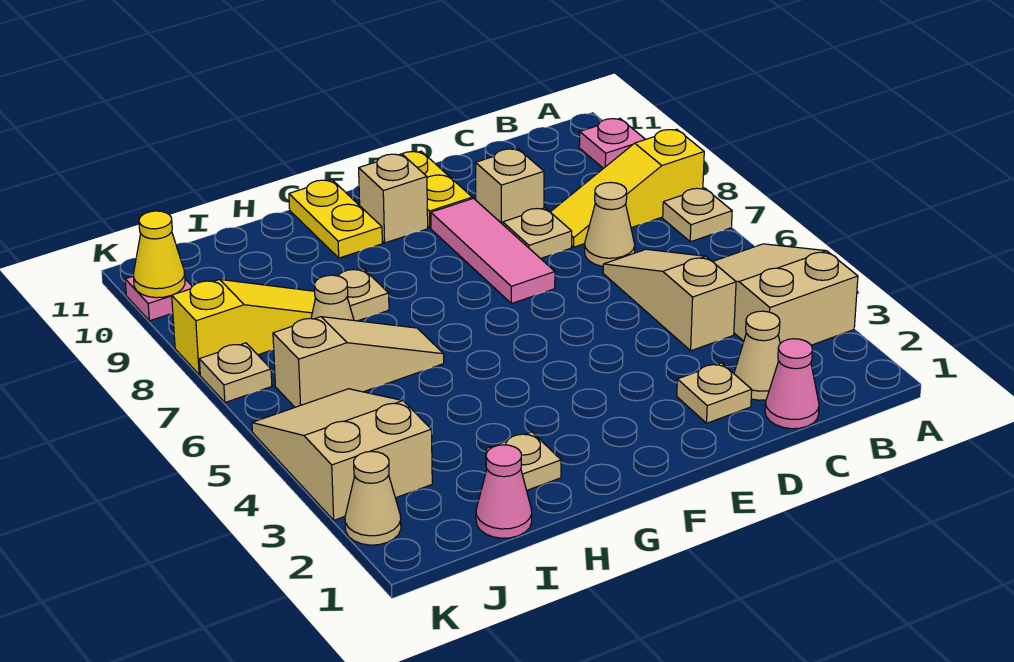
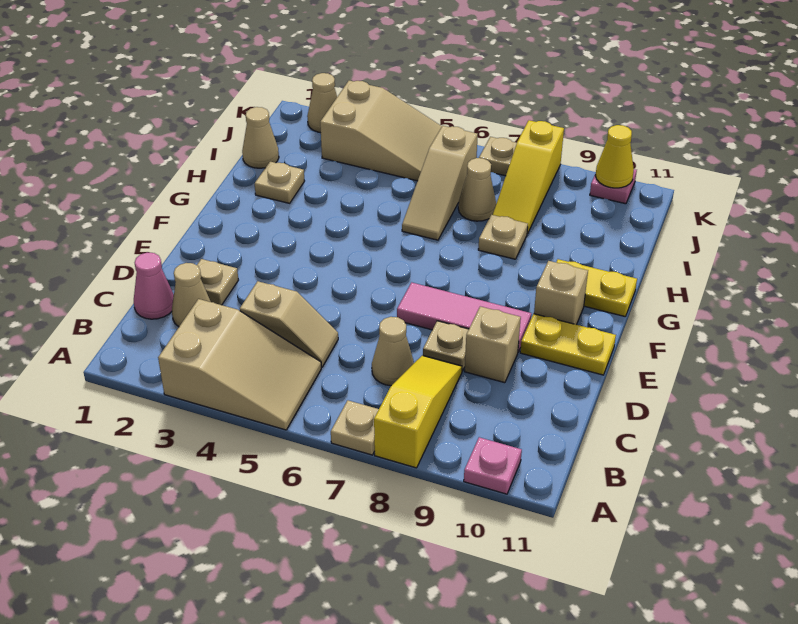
tan slope C4:C6 level 1 top 4 -> tan slope C4:C5 level 1 top 4
pink cone I1 level 1 -> tan cone I1 level 1

